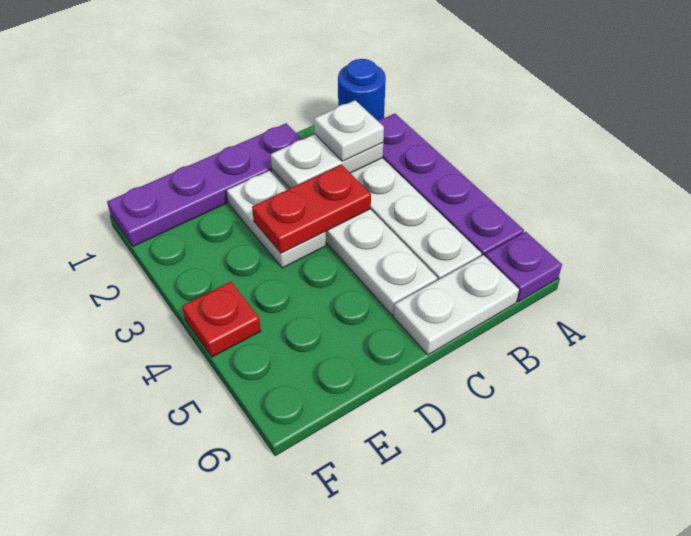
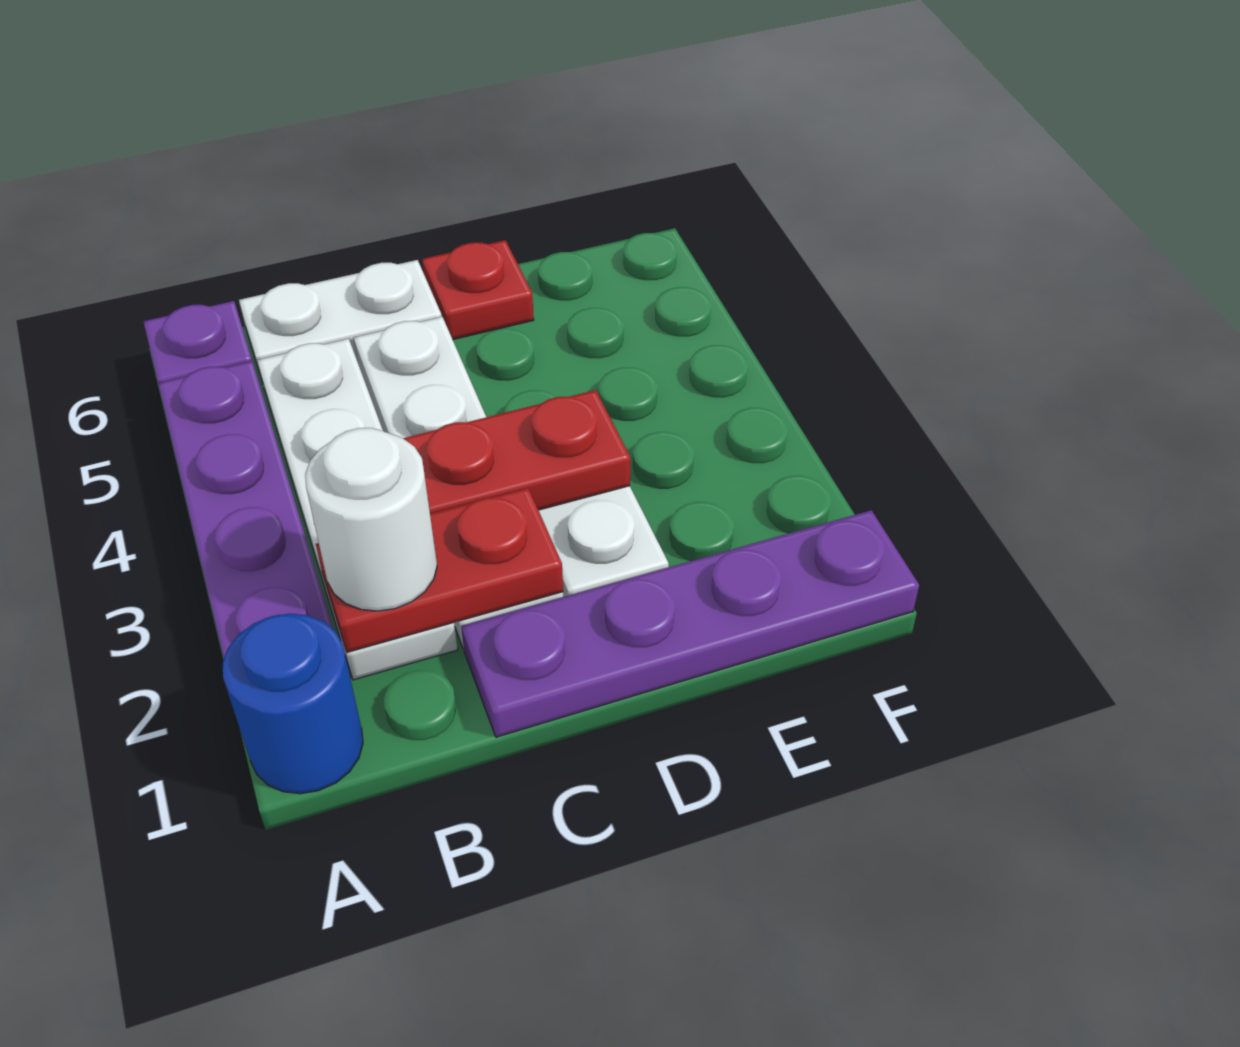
white plate B2:C2 level 2 -> red plate B2:C2 level 2
white plate B2 level 3 -> white round brick B2 level 3
red plate F4 level 1 -> red plate D6 level 1

